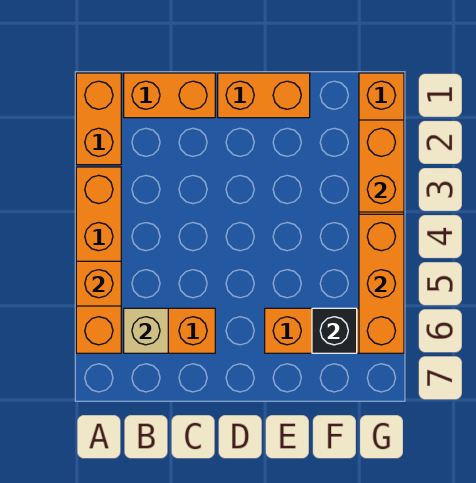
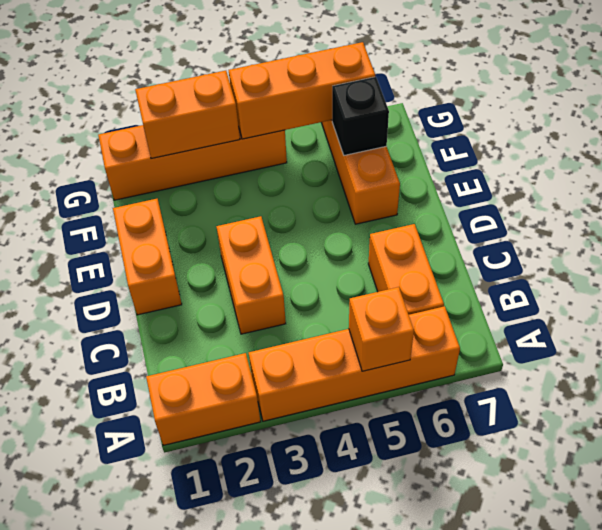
orange brick B1:C1 level 1 -> orange brick C3:D3 level 1
tan brick B6 level 2 -> none

